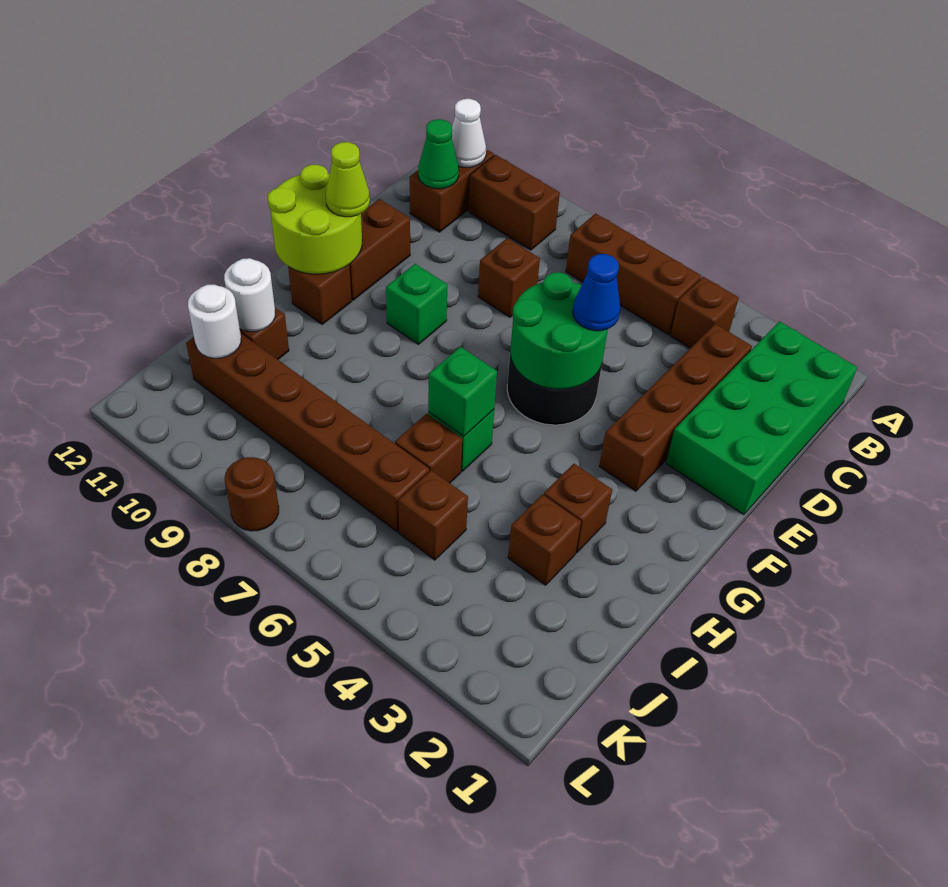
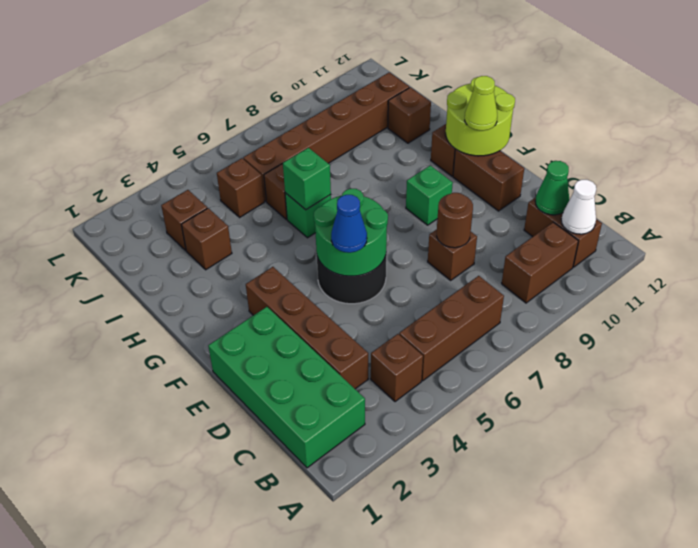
brown brick H3 level 1 -> brown brick J3 level 1
white round brick I11 level 2 -> none
white round brick J11 level 2 -> none
brown round brick L8 level 1 -> brown round brick D8 level 2

